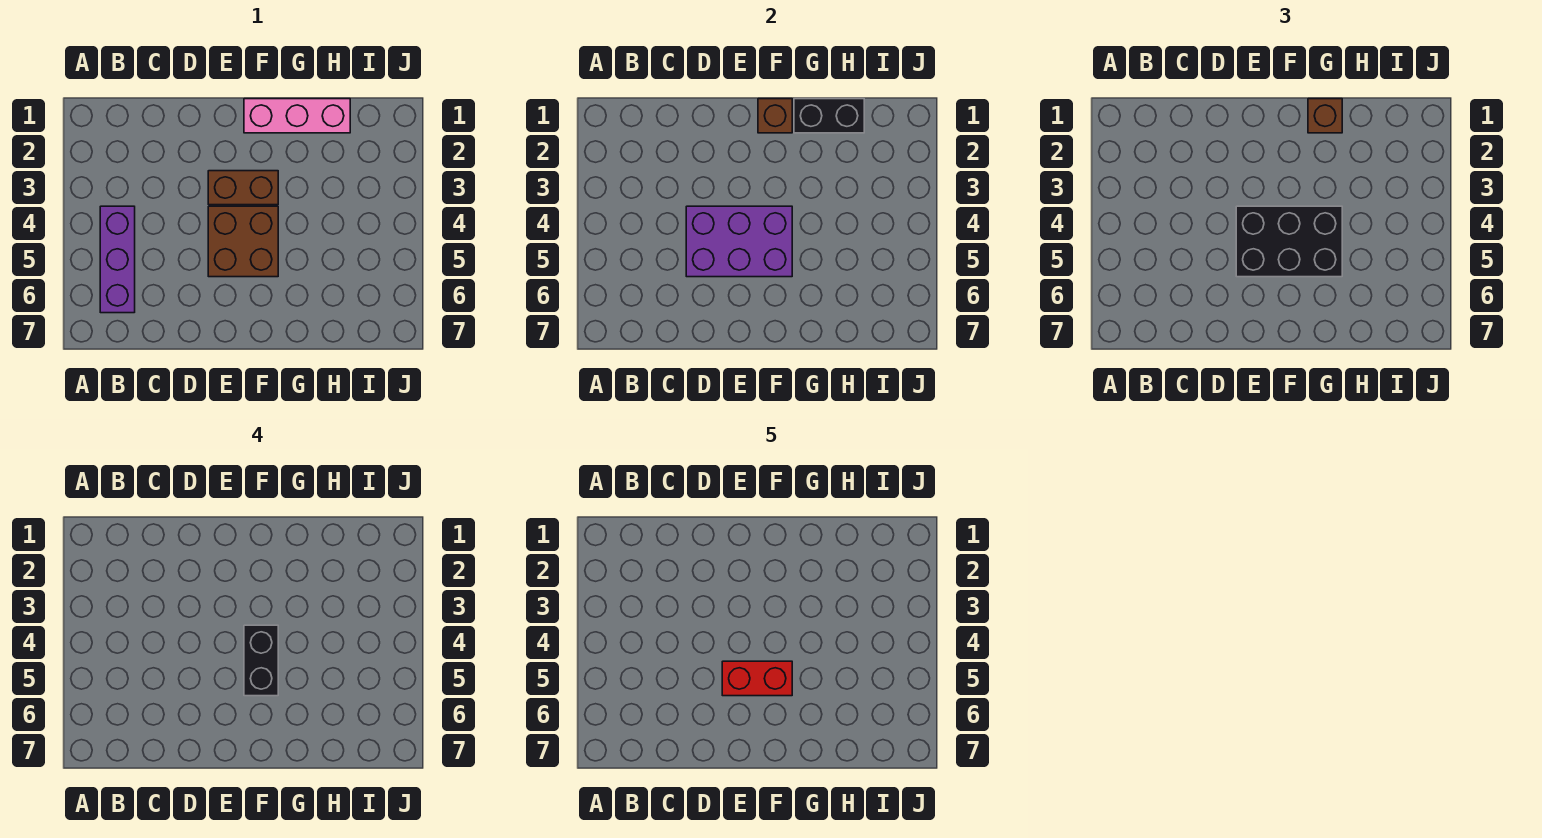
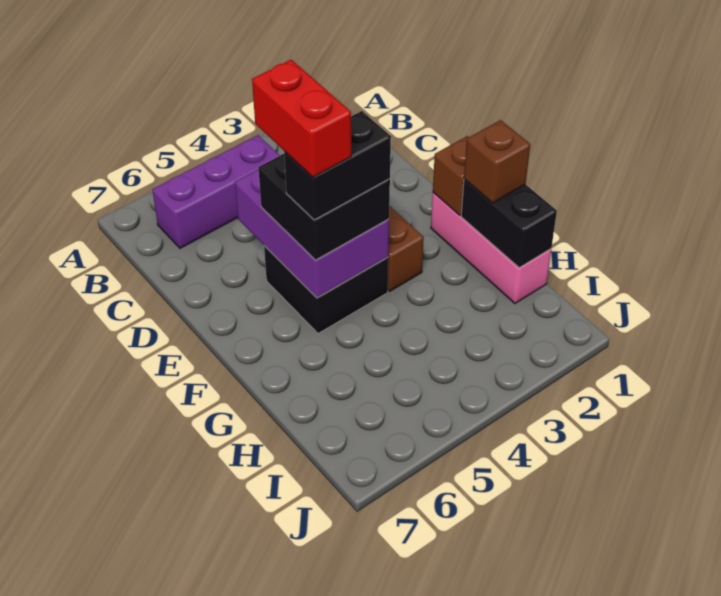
brown brick E4:F5 level 1 -> black brick E4:F5 level 1
black brick E4:G5 level 3 -> black brick E4:F5 level 3

